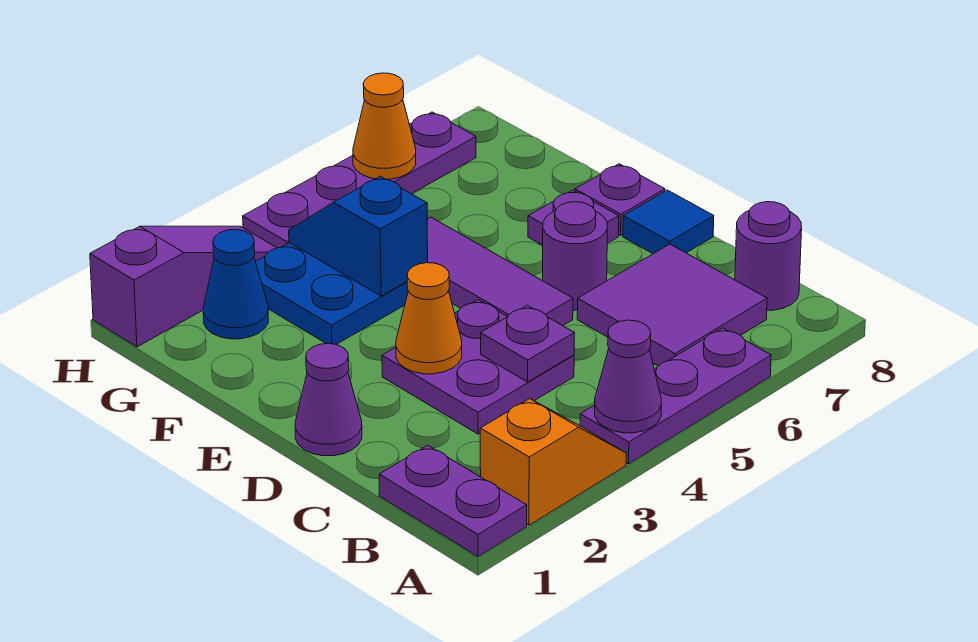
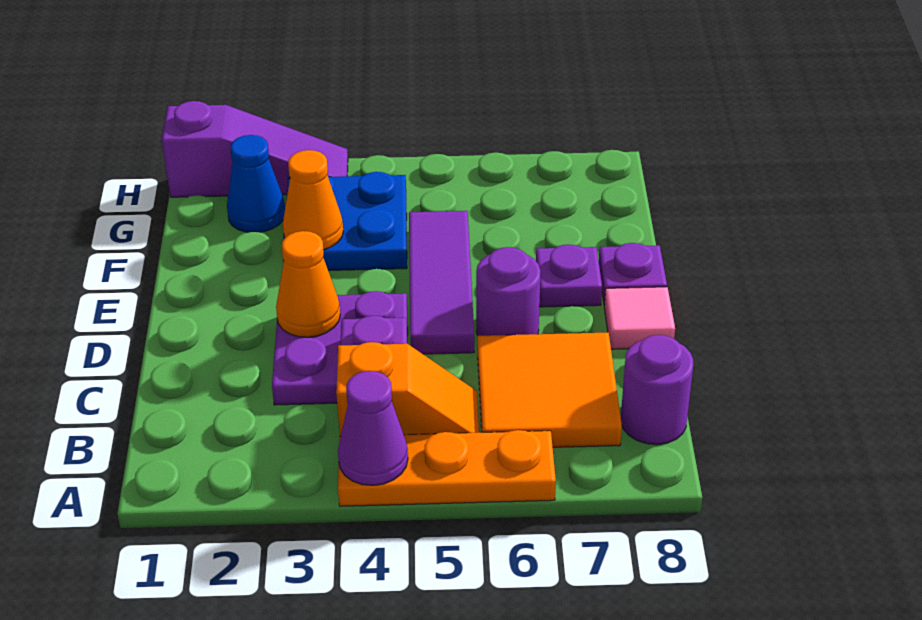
purple plate A1:B1 level 1 -> none
orange slope A2:A3 level 1 top 2 -> orange slope B4:B5 level 1 top 4
purple plate A4:A6 level 1 -> orange plate A4:A6 level 1
purple tile B6:C7 level 1 -> orange tile B6:C7 level 1
purple cone D1 level 1 -> none
blue tile D8 level 1 -> pink tile D8 level 1
blue slope F4:G4 level 2 top F -> none
purple plate H4:H7 level 1 -> none
orange cone H6 level 2 -> orange cone F3 level 2

